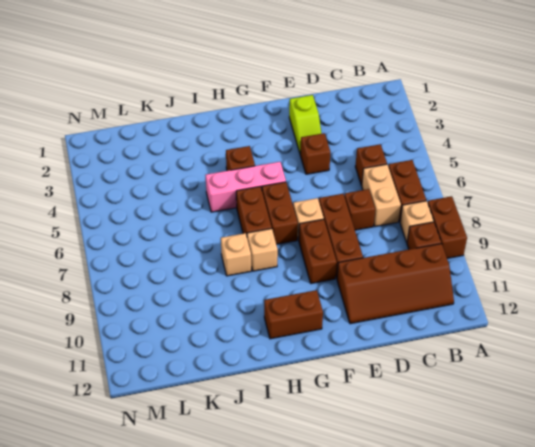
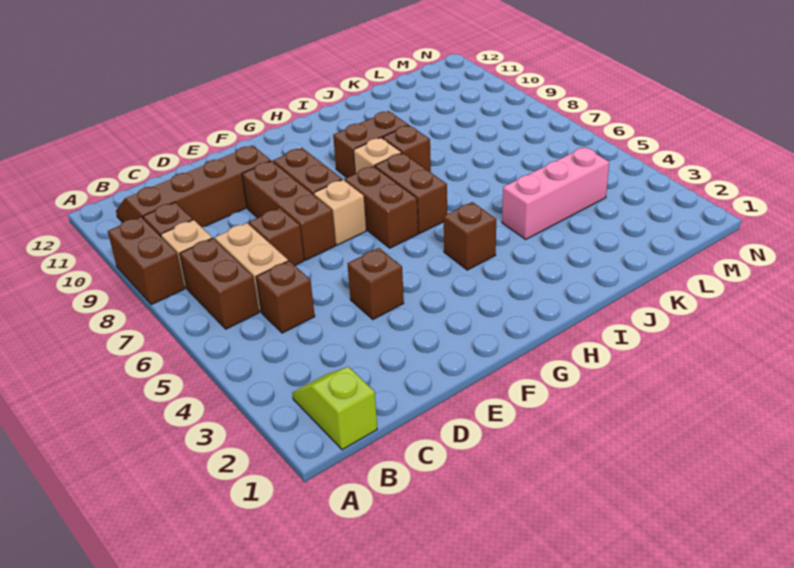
lime slope E2:E3 level 1 top 2 -> lime slope B1:B2 level 1 top 1
pink brick G5:I5 level 1 -> pink brick J4:L4 level 1
brown brick G11:H11 level 1 -> brown brick H9:I9 level 1
tan brick I8 level 1 -> brown brick I8 level 1

